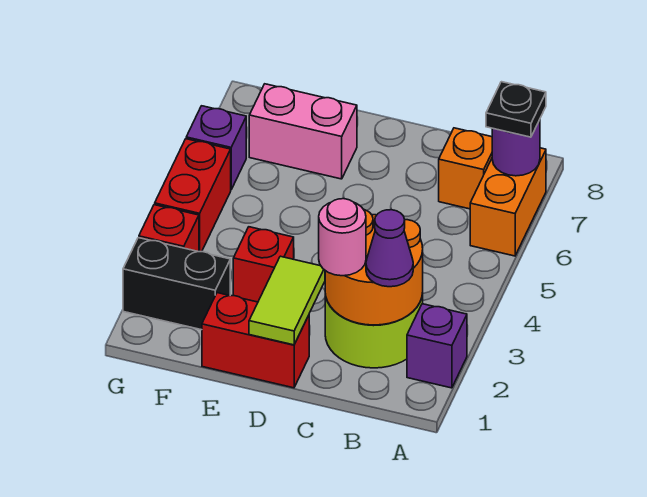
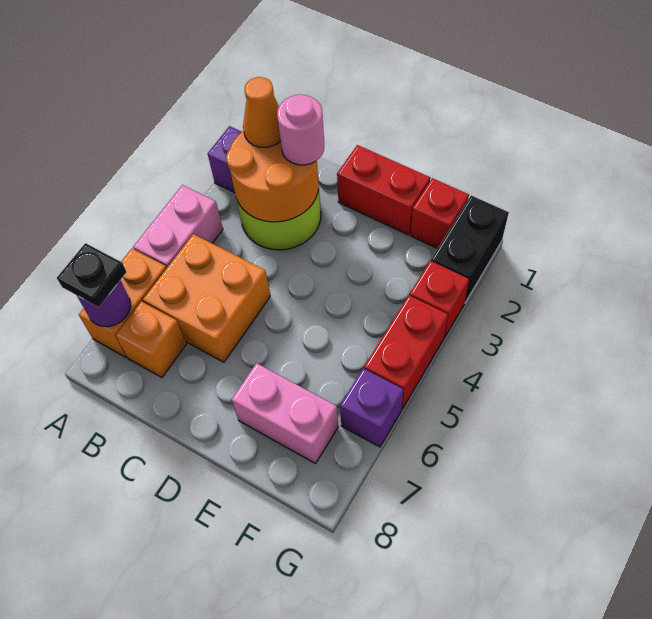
none -> pink brick A4:A5 level 1
purple cone B2 level 3 -> orange cone B2 level 3
none -> orange brick B5:C6 level 1
lime tile D1:D2 level 2 -> none
red brick E3 level 1 -> red brick F1 level 1
black brick F2:G2 level 1 -> black brick G1:G2 level 1

